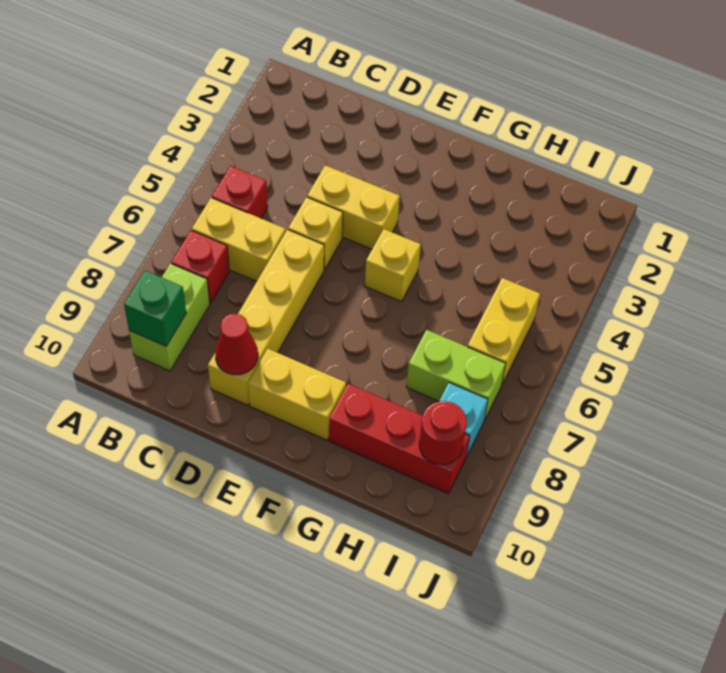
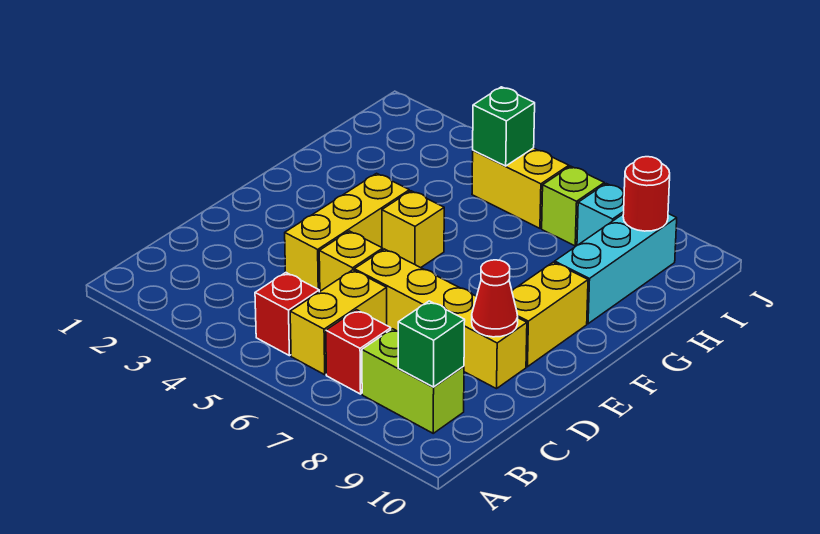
yellow brick D4:E4 level 1 -> yellow brick D4:F4 level 1
red brick G9:I9 level 1 -> cyan brick G9:I9 level 1
lime brick H7:I7 level 1 -> lime brick I7 level 1
none -> green brick I5 level 2

